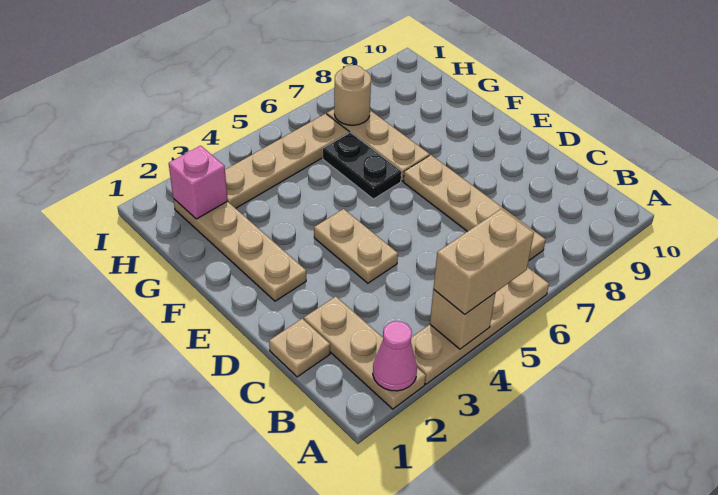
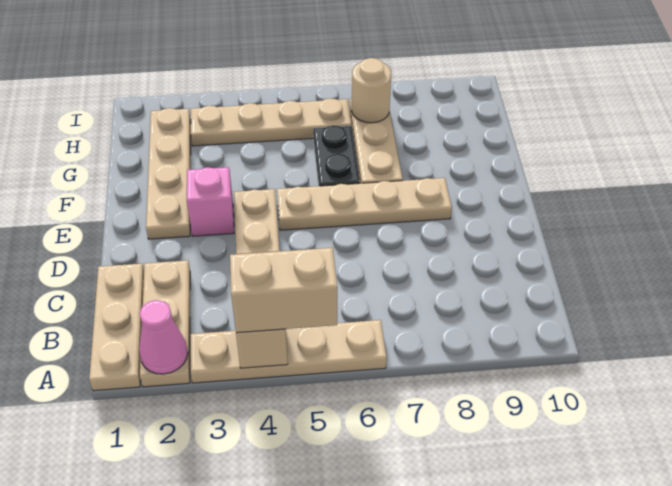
tan plate B7:E7 level 1 -> tan plate E5:E8 level 1
tan plate C1 level 1 -> tan plate A1:C1 level 1
pink brick H2 level 2 -> pink brick E3 level 1

